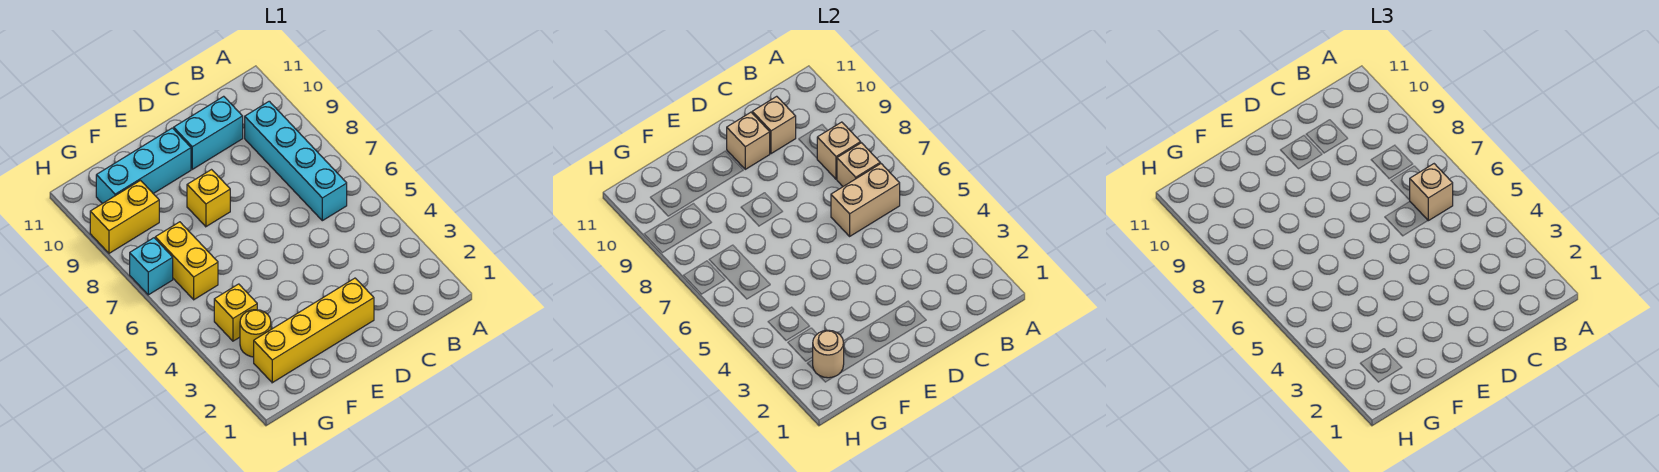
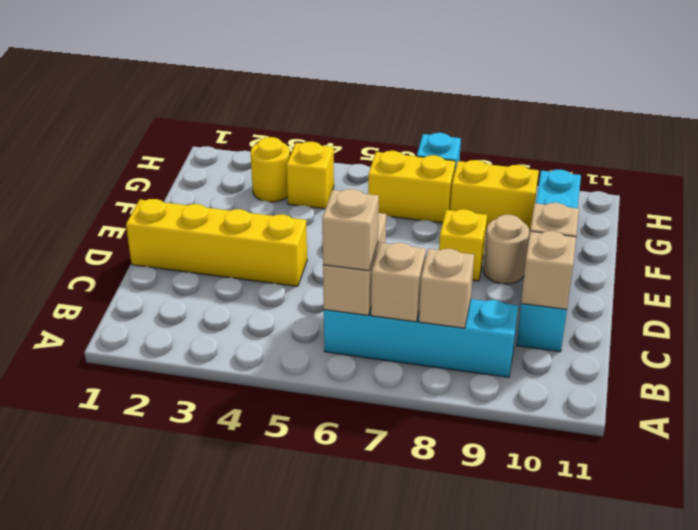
yellow brick D2:G2 level 1 -> yellow brick D1:D4 level 1
tan round brick G2 level 2 -> tan round brick E9 level 1
yellow brick G9:H9 level 1 -> yellow brick G8:G9 level 1

